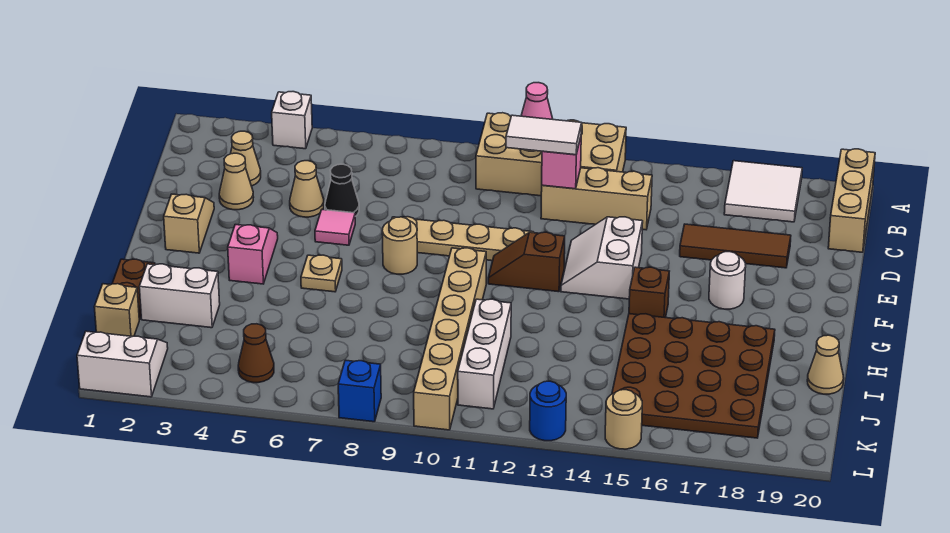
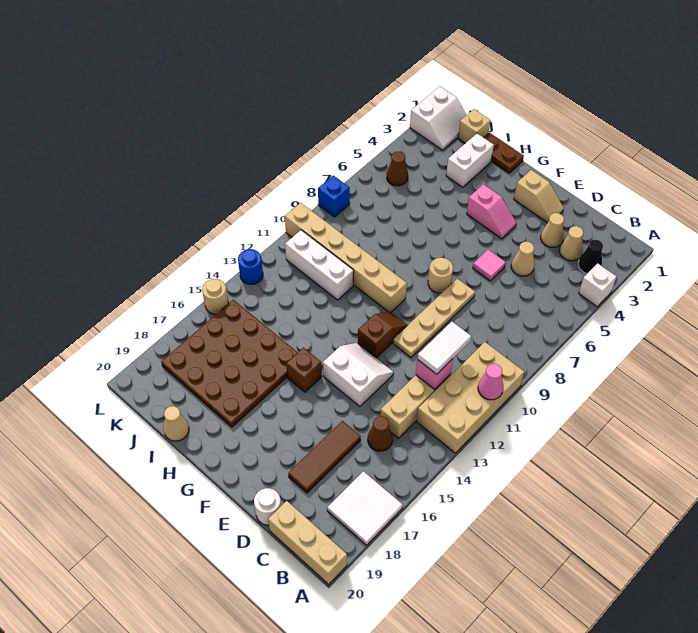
none -> brown cone C15 level 1
black cone D6 level 1 -> black cone B3 level 1
white round brick F17 level 1 -> white round brick D20 level 1
tan plate G6 level 1 -> none

